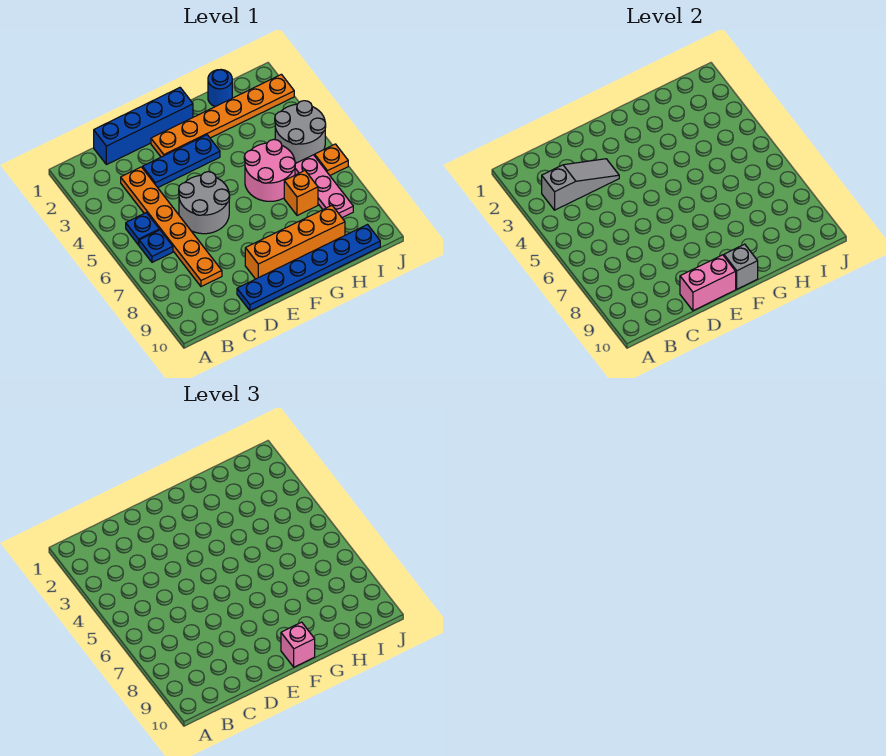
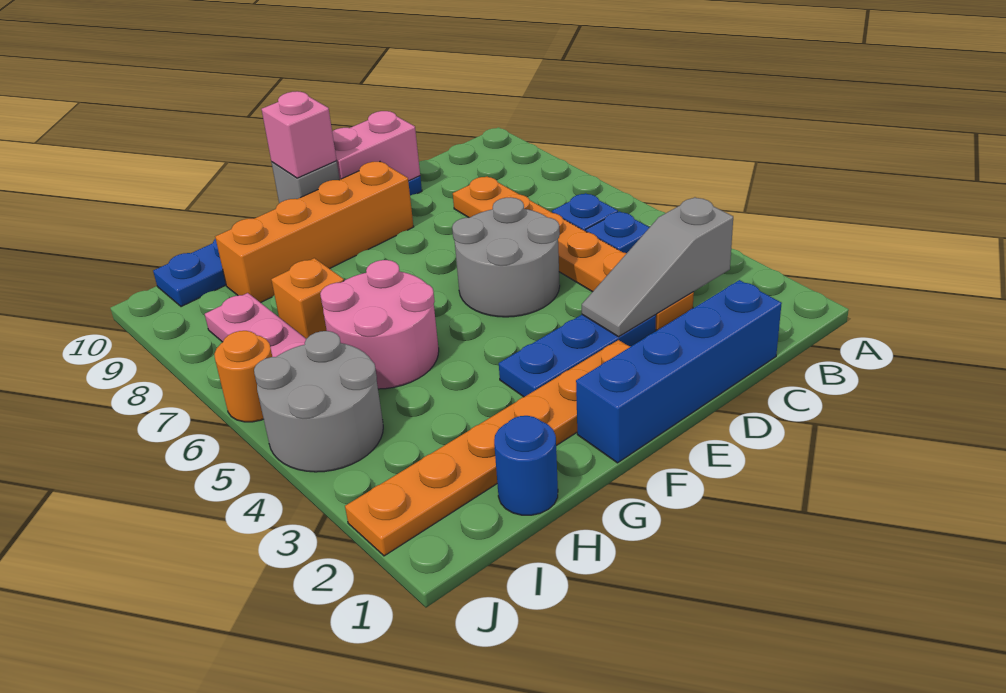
orange plate J6 level 1 -> orange round brick J6 level 1

